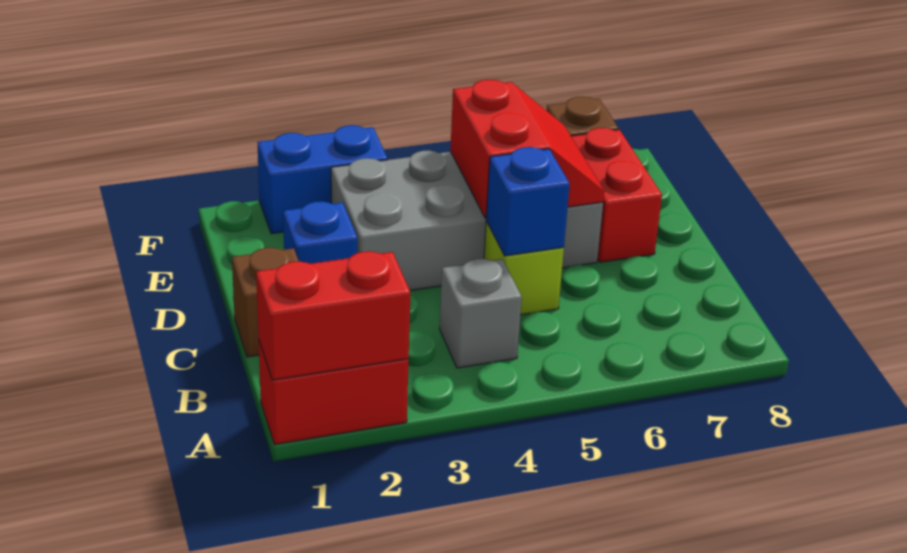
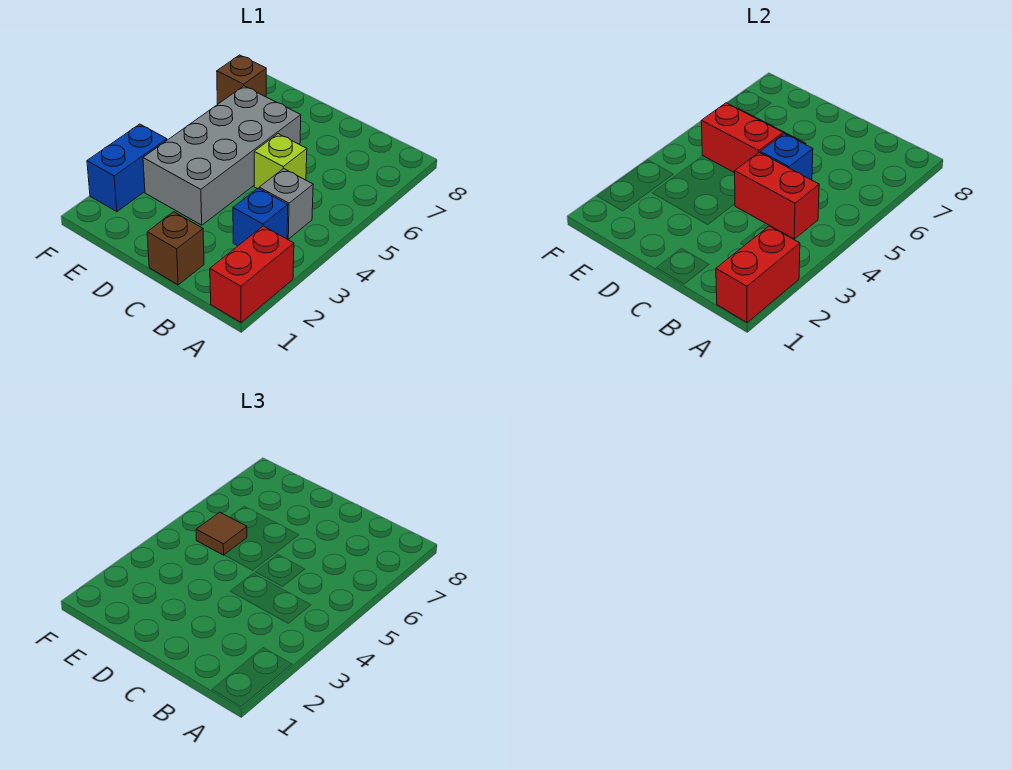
blue brick D2 level 1 -> blue brick B3 level 1
red brick D7:E7 level 1 -> red brick B4:C4 level 2
none -> brown tile E5 level 3

